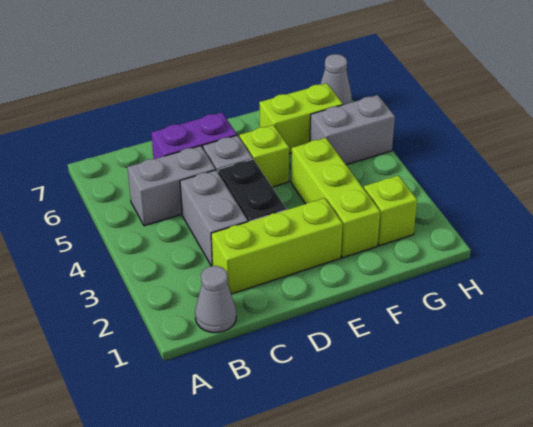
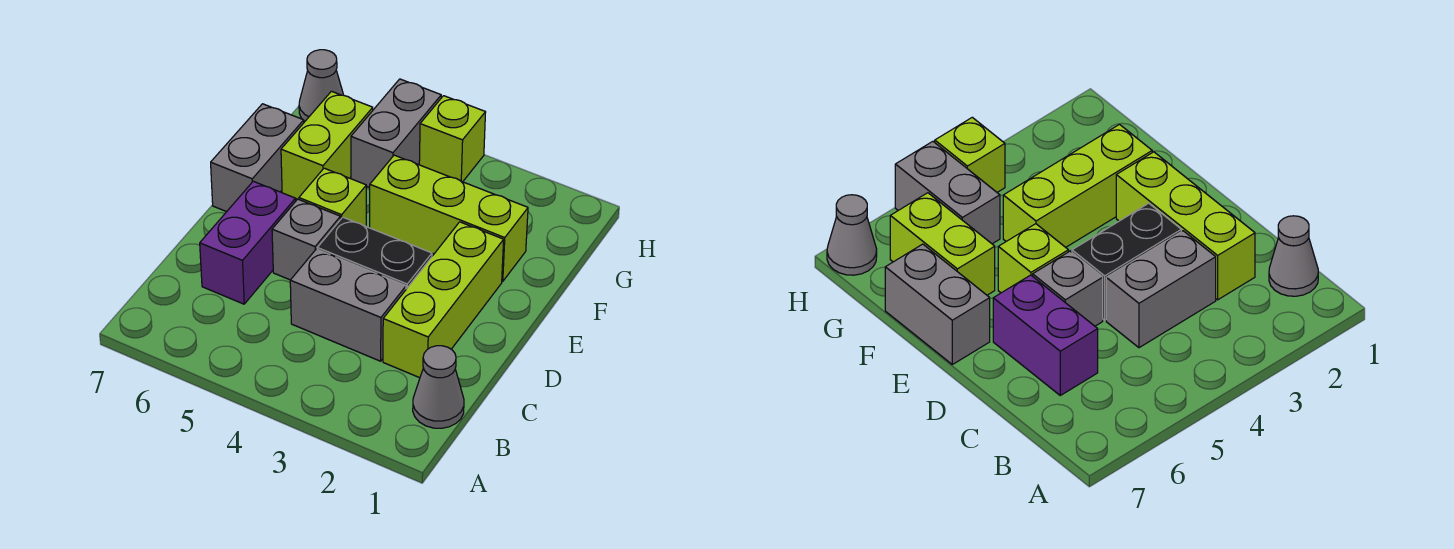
grey brick B5:C5 level 1 -> grey brick E7:F7 level 1
lime brick G2 level 1 -> lime brick H4 level 1

